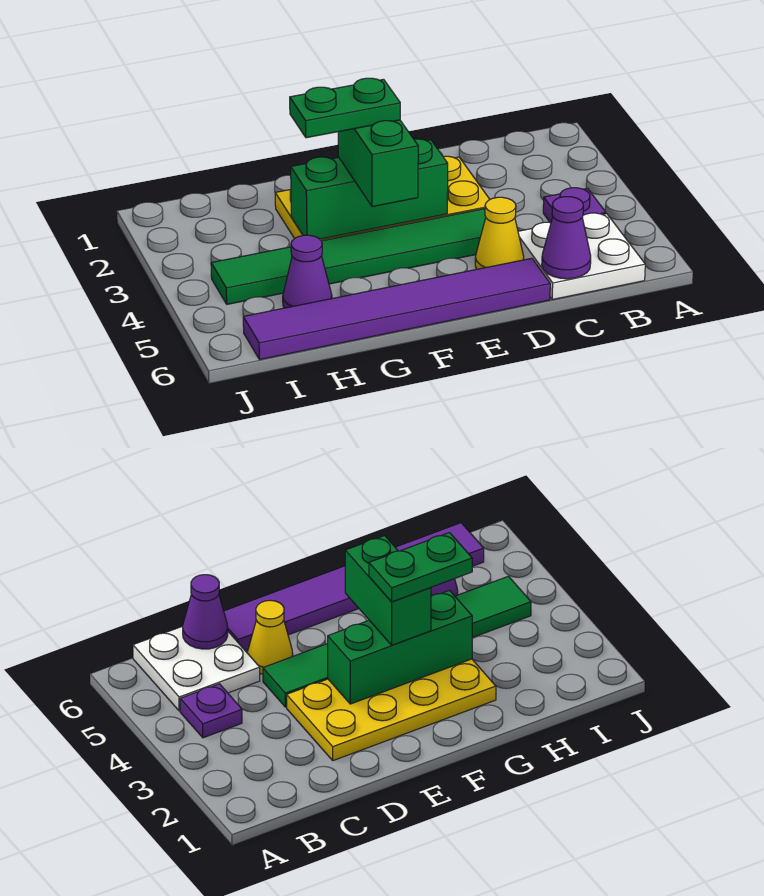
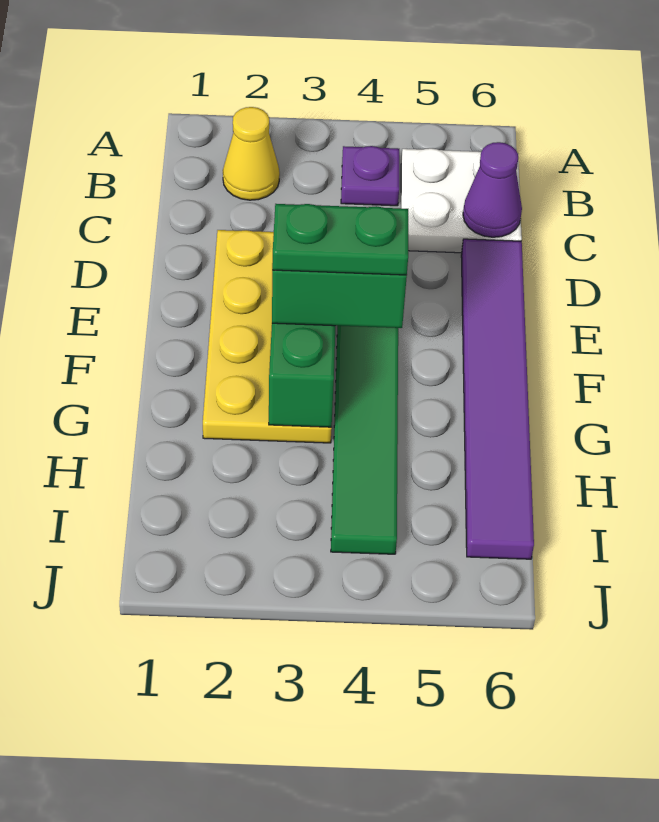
yellow cone D5 level 1 -> yellow cone B2 level 1
green plate F3:G3 level 4 -> green plate F3:F4 level 4
purple cone H5 level 1 -> none

